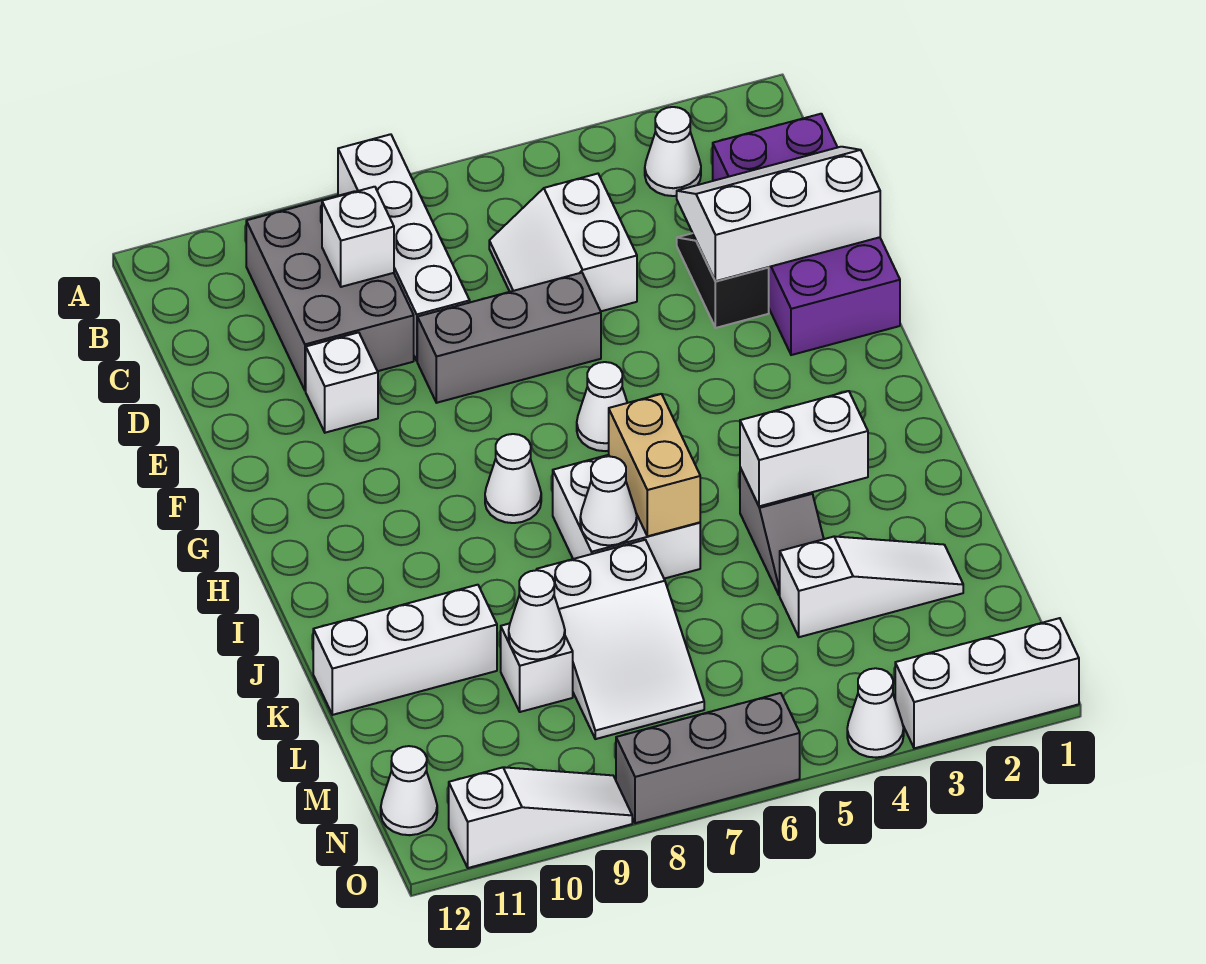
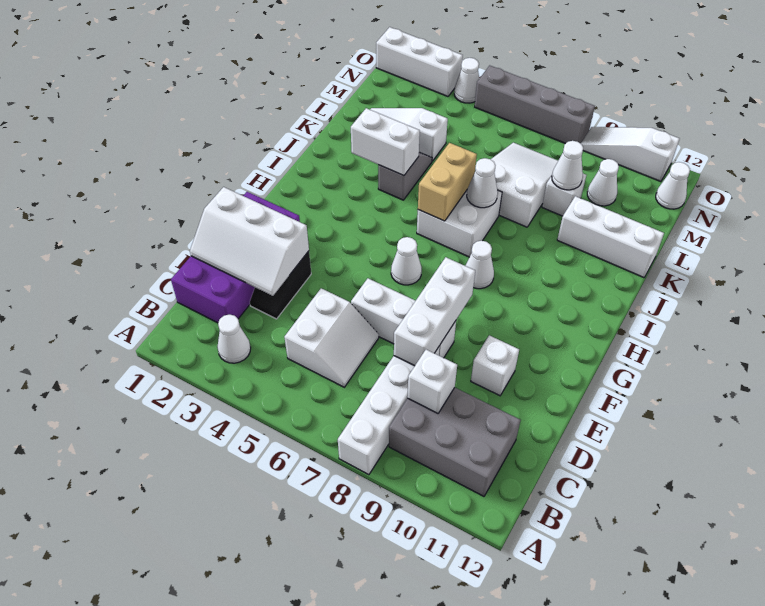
grey brick B9:D10 level 1 -> grey brick B9:C11 level 1
none -> white brick D8:F8 level 2
grey brick E6:E8 level 1 -> white brick E6:E8 level 1
none -> white cone M10 level 1
grey brick O6:O8 level 1 -> grey brick O5:O8 level 1

